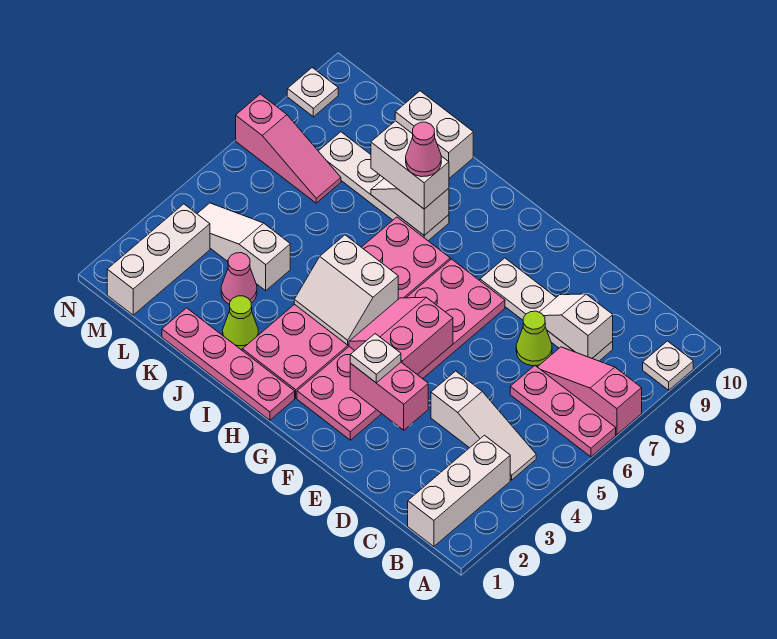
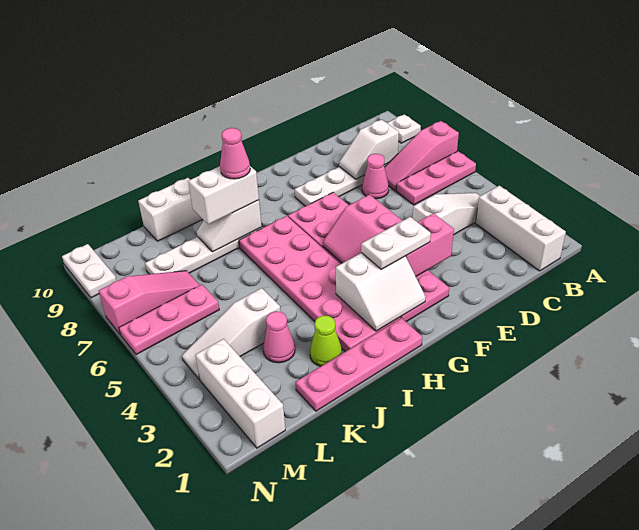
lime cone D7 level 1 -> pink cone D7 level 1
white plate F3 level 3 -> white plate F3:G3 level 3
white slope H4:I5 level 2 top 5 -> white slope G2:H3 level 2 top 3
none -> pink plate L6:N6 level 1
white plate N9 level 1 -> white plate N9:N10 level 1

